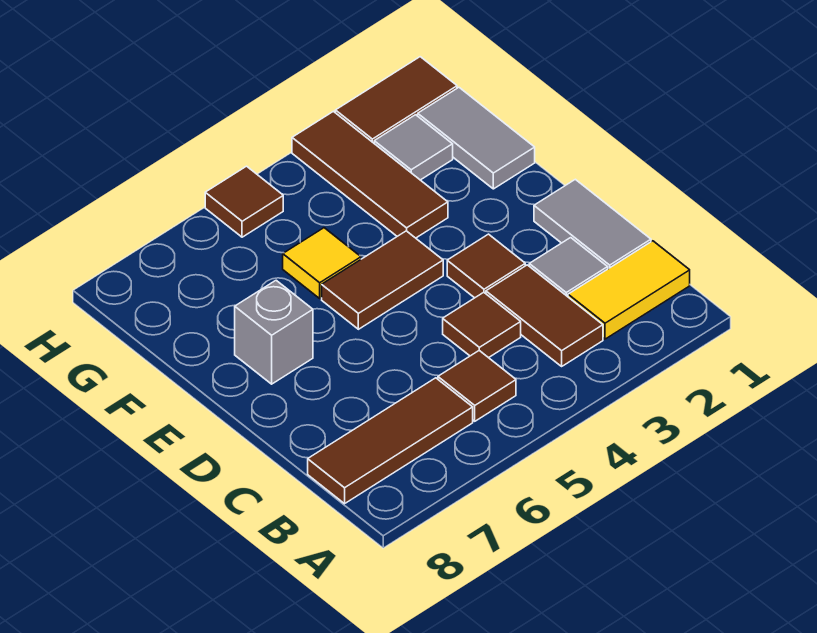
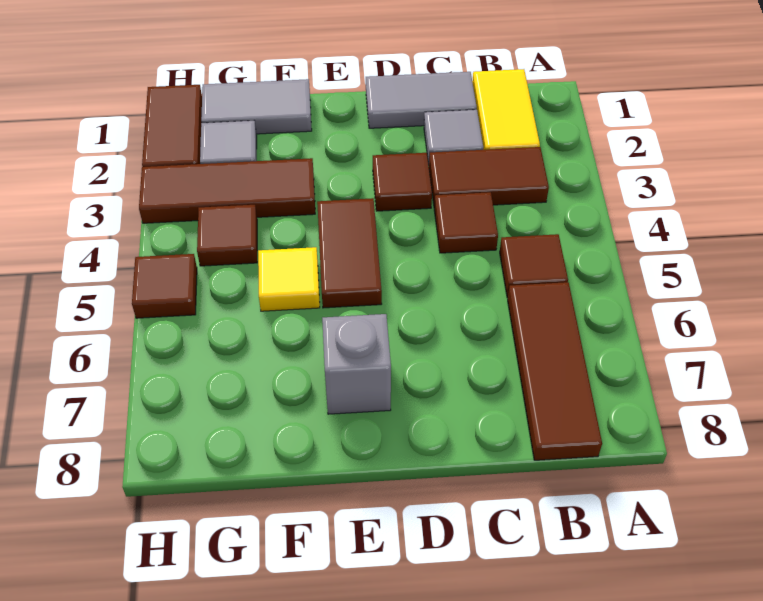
none -> brown tile G4 level 1

